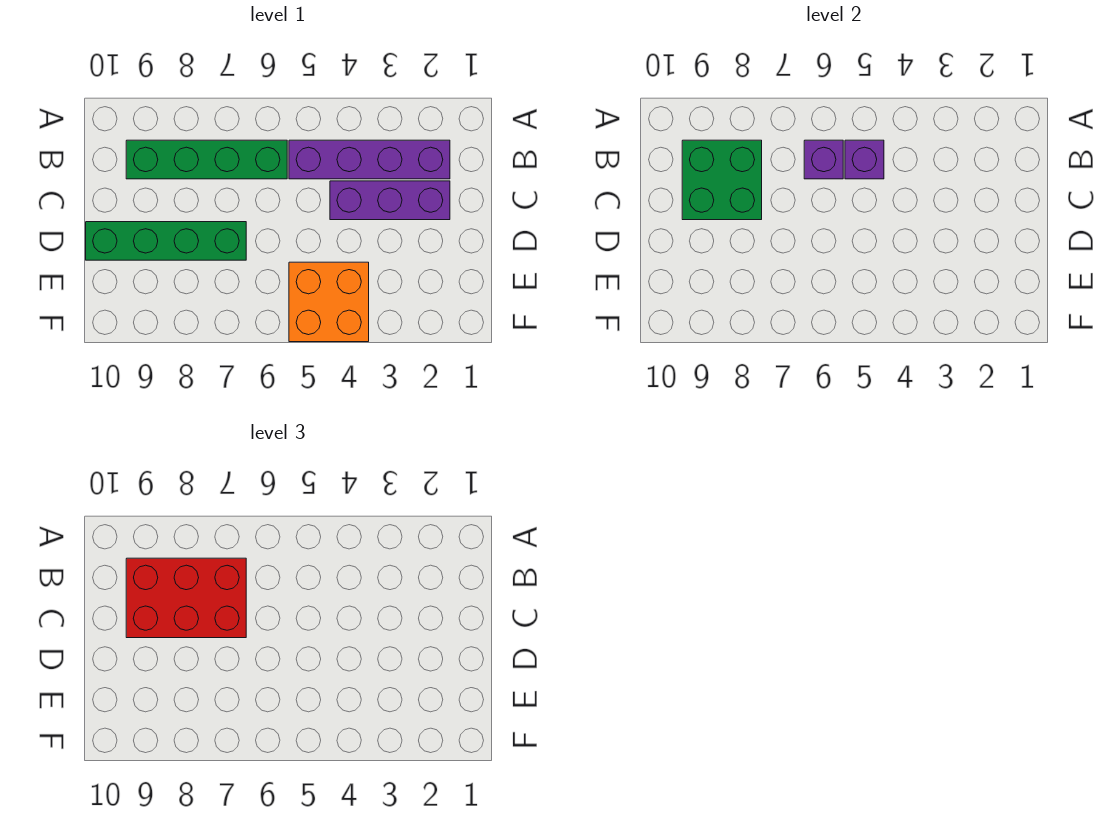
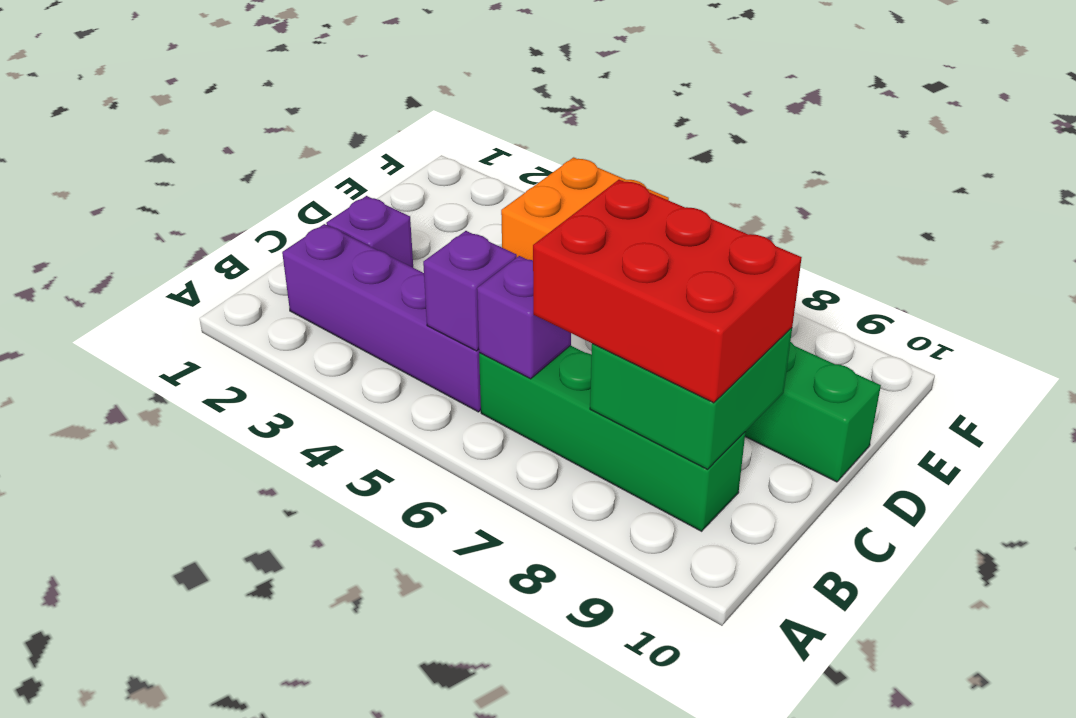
purple brick C2:C4 level 1 -> purple brick C2 level 1

